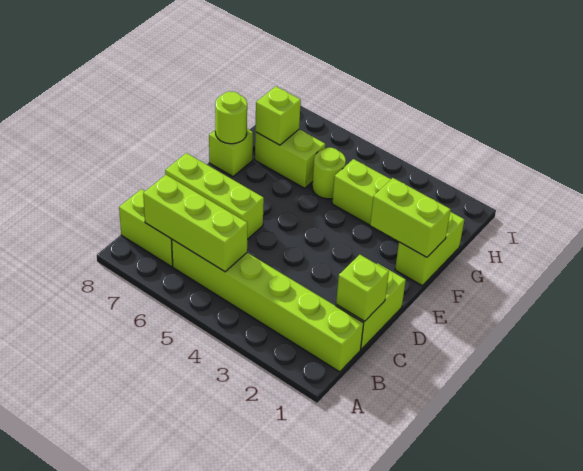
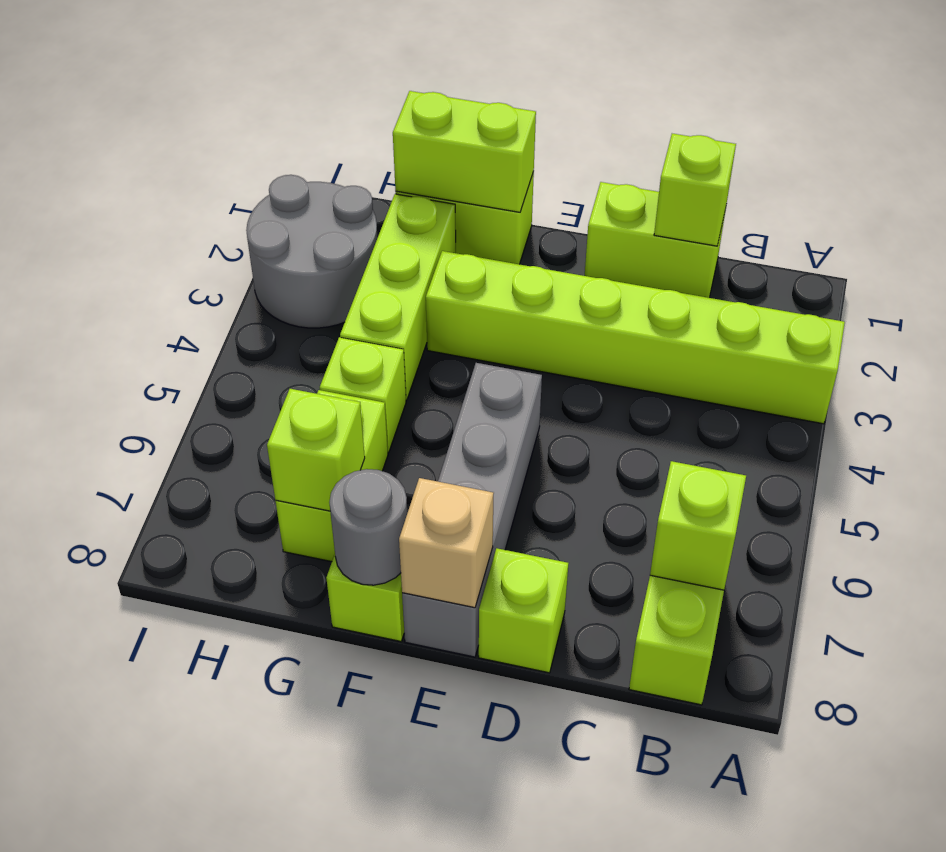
lime brick B1:B6 level 1 -> lime brick A3:F3 level 1
lime brick B5:B7 level 2 -> lime brick B7 level 2
lime brick D6:D8 level 1 -> lime brick D8 level 1
none -> grey brick E5:E8 level 1
none -> tan brick E8 level 2
lime brick F1:F2 level 2 -> lime brick F1:G1 level 2
lime round brick F8 level 2 -> grey round brick F8 level 2
lime round brick G5 level 1 -> lime brick G5 level 1
none -> grey round brick H2:I3 level 1

